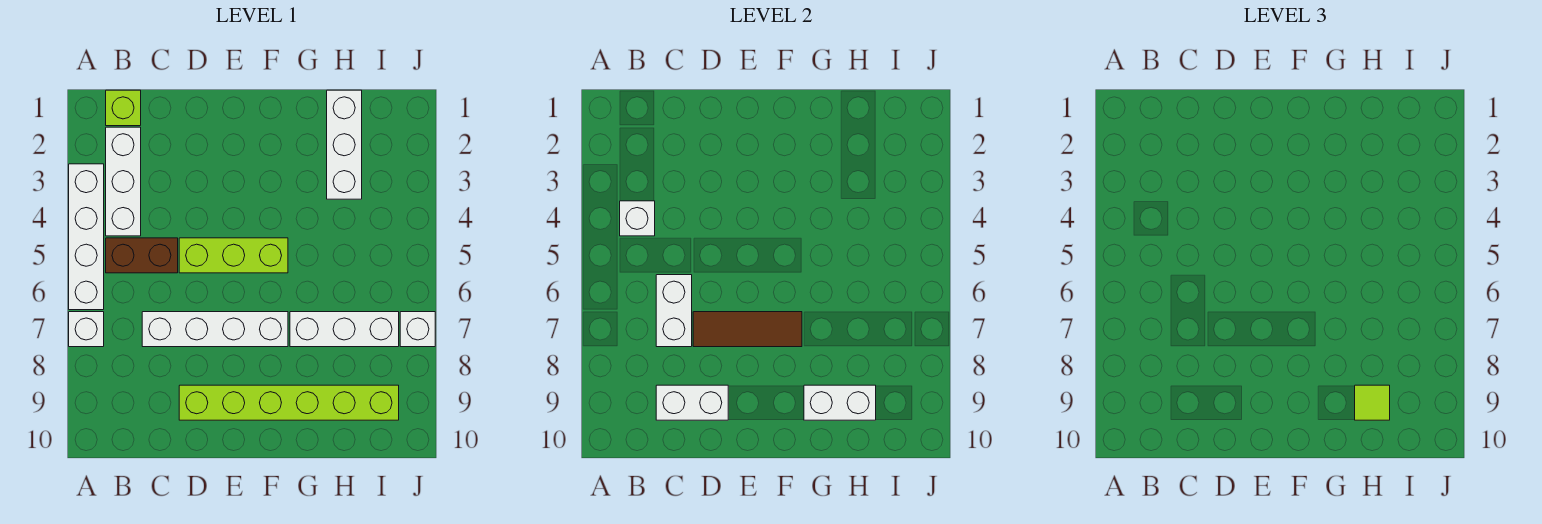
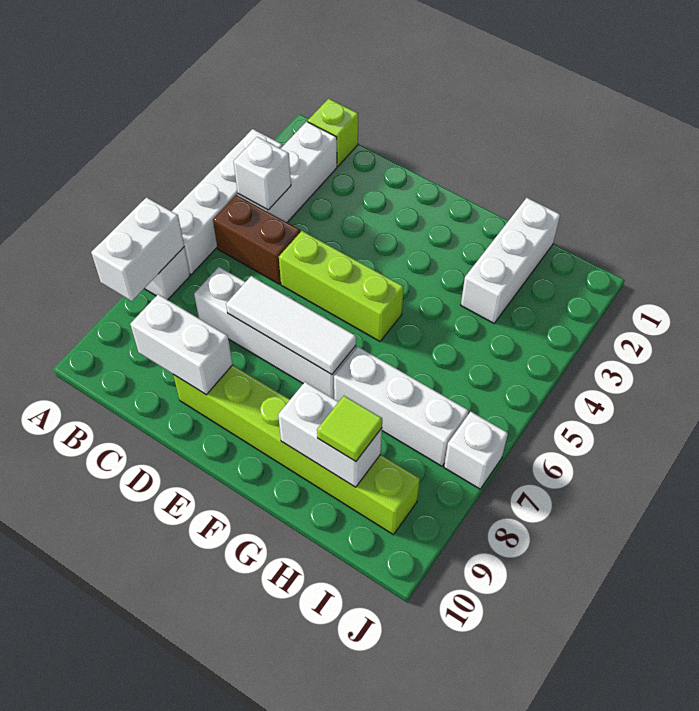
white brick C6:C7 level 2 -> white brick A7:A8 level 2
brown tile D7:F7 level 2 -> white tile D7:F7 level 2

